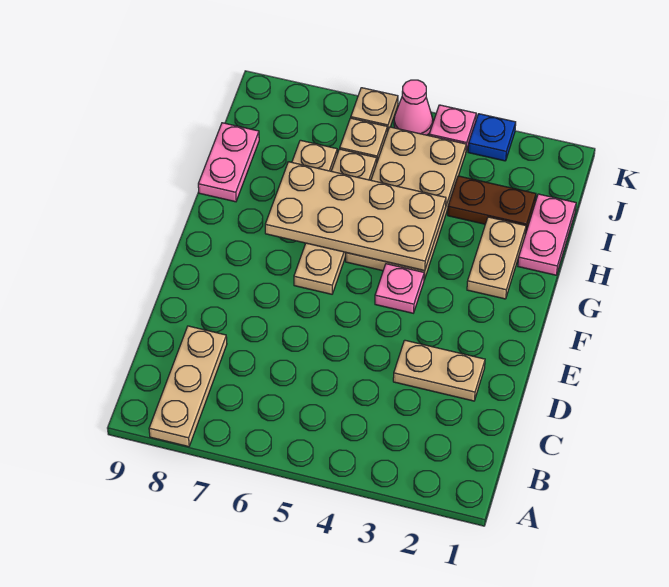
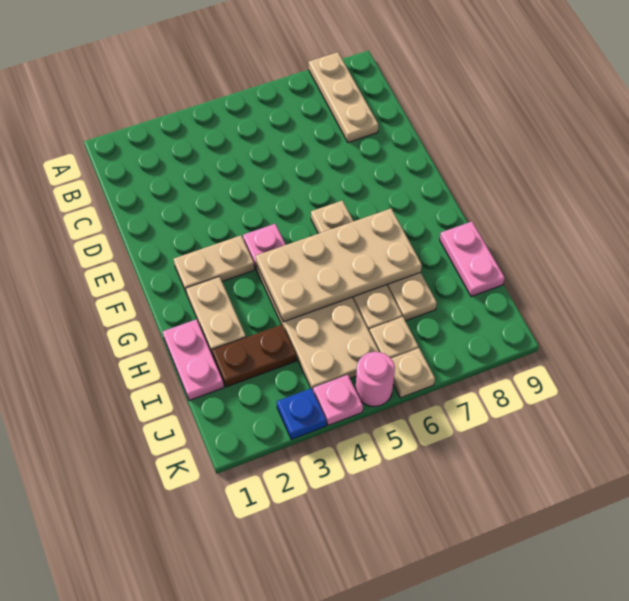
tan plate D2:D3 level 1 -> tan plate F2:F3 level 1
pink cone K5 level 1 -> pink round brick K5 level 1

